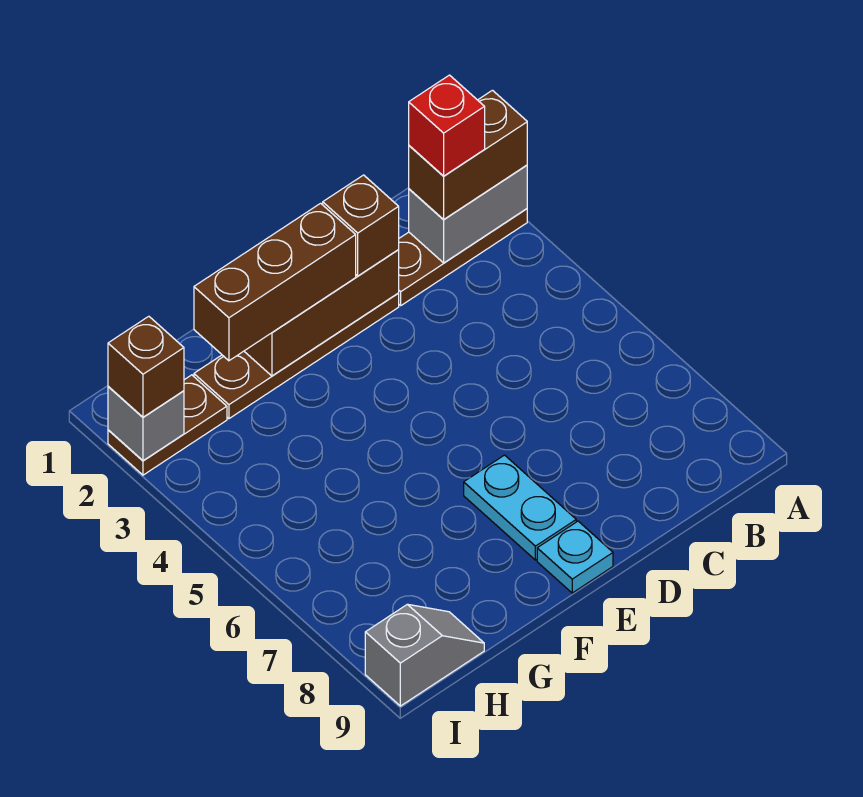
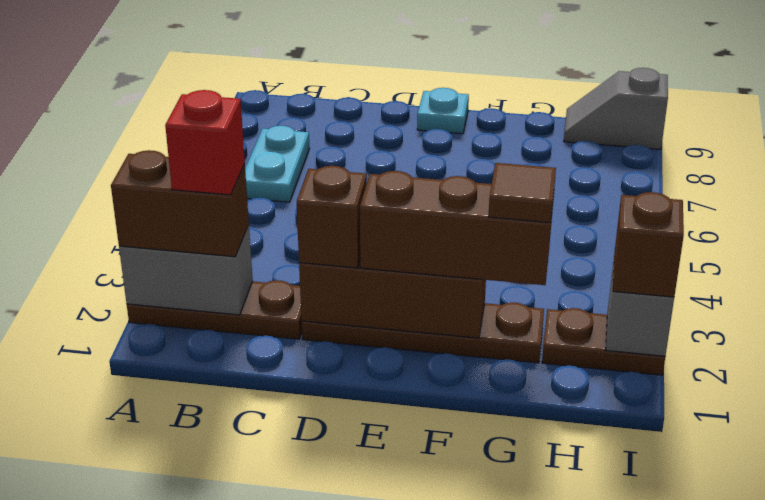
cyan plate E7:E8 level 1 -> cyan plate B6:B7 level 1
none -> brown tile G2 level 4

